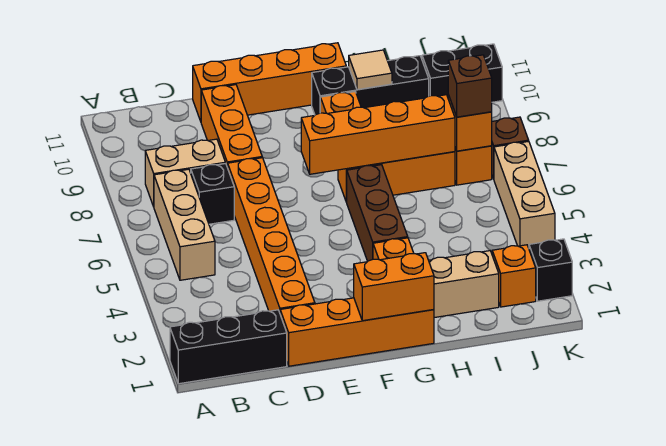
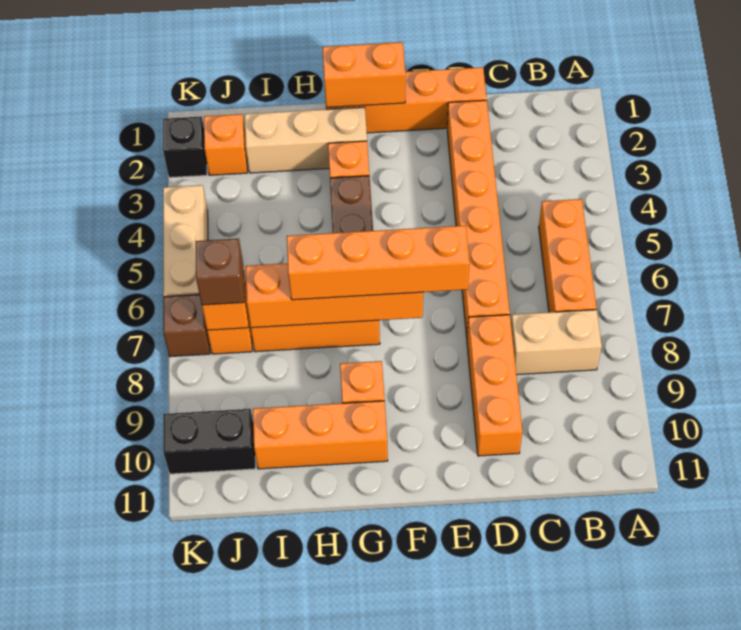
black brick A1:C1 level 1 -> none
tan brick B5:B7 level 1 -> orange brick B5:B7 level 1
black brick C7 level 1 -> none
orange brick D11:G11 level 1 -> orange brick E7:H7 level 3
black brick G10:I10 level 1 -> orange brick G10:I10 level 1
tan tile H10 level 2 -> none

